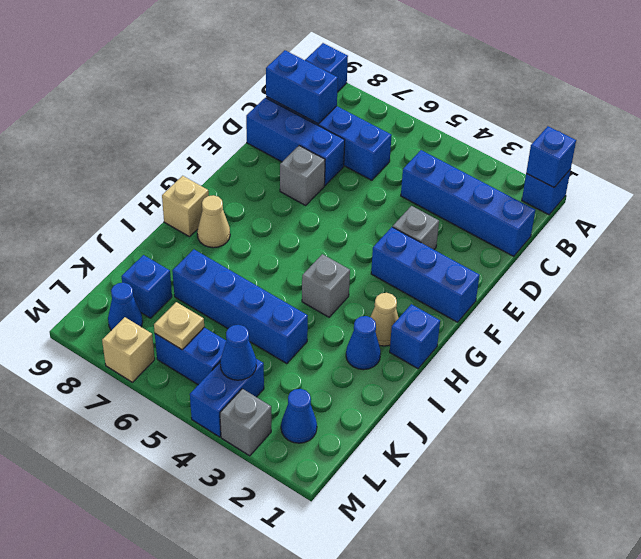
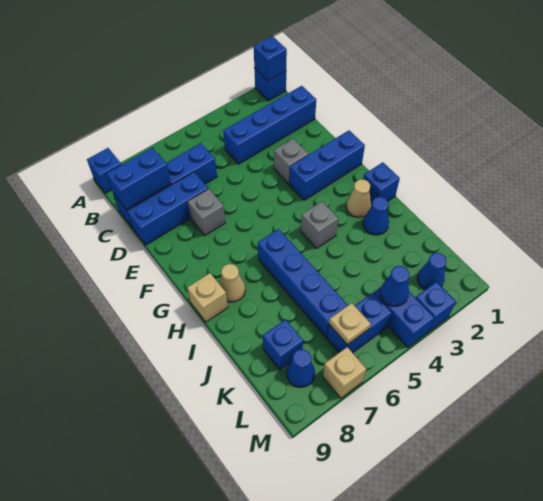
blue brick J4:J7 level 1 -> blue brick H6:K6 level 1
grey brick M3 level 1 -> blue brick M3 level 1

